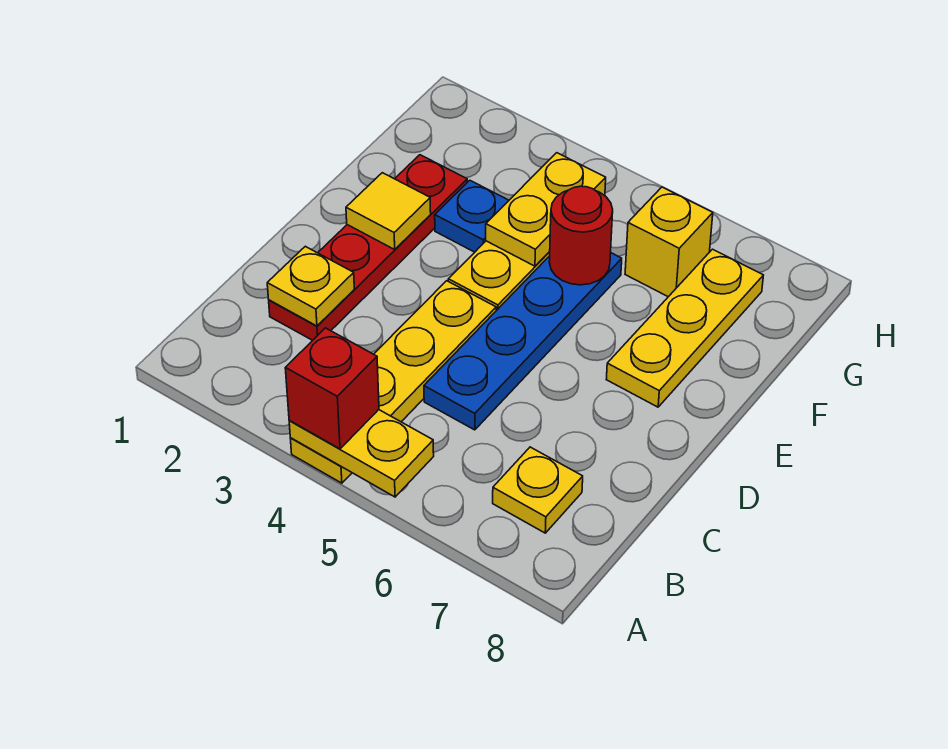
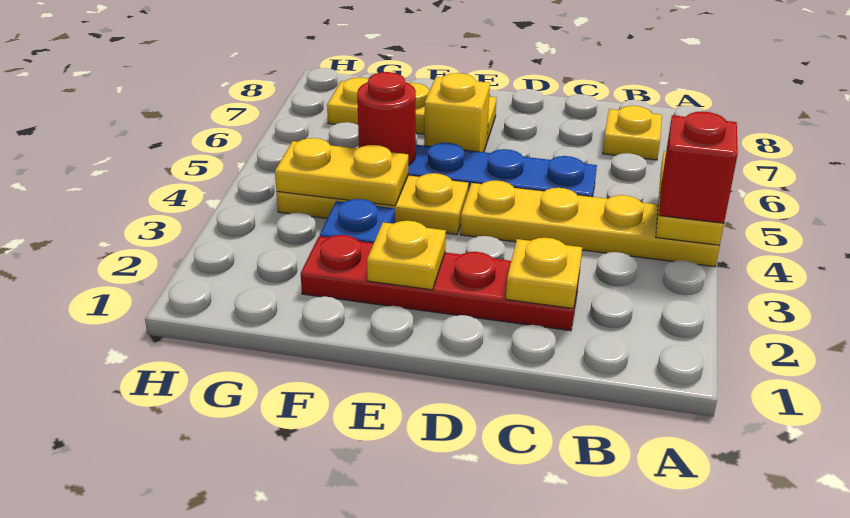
yellow tile E2 level 2 -> yellow plate E2 level 2
yellow brick G6 level 1 -> yellow brick E6 level 1

